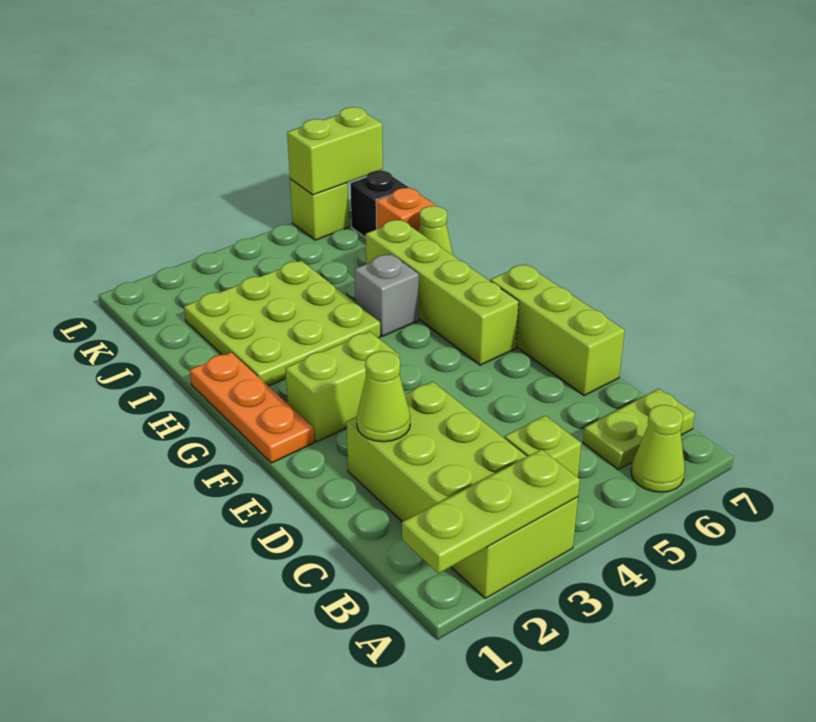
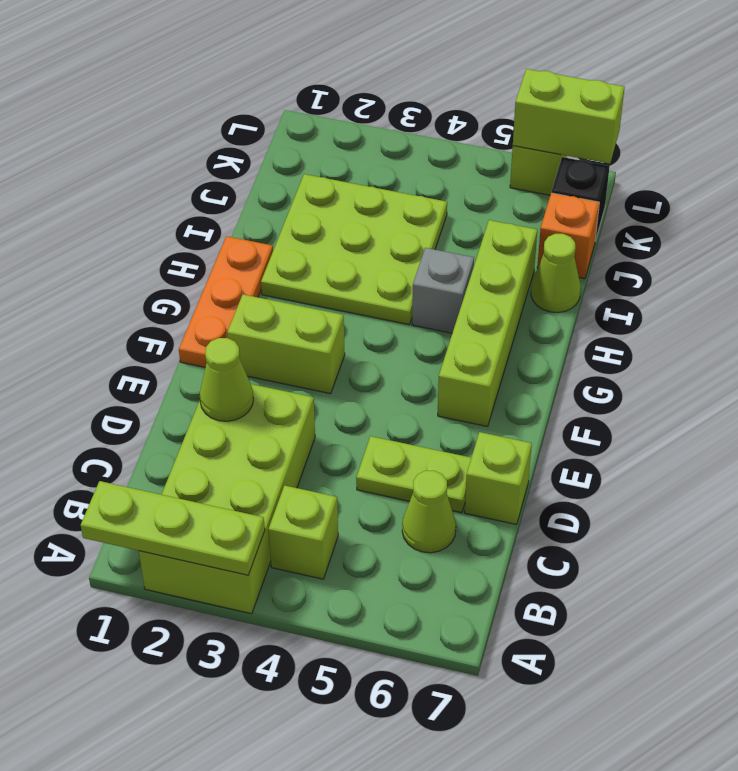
lime cone A6 level 1 -> lime cone C6 level 1
lime plate B6:B7 level 1 -> lime plate D5:D6 level 1
lime brick D7:F7 level 1 -> lime brick D7 level 1

